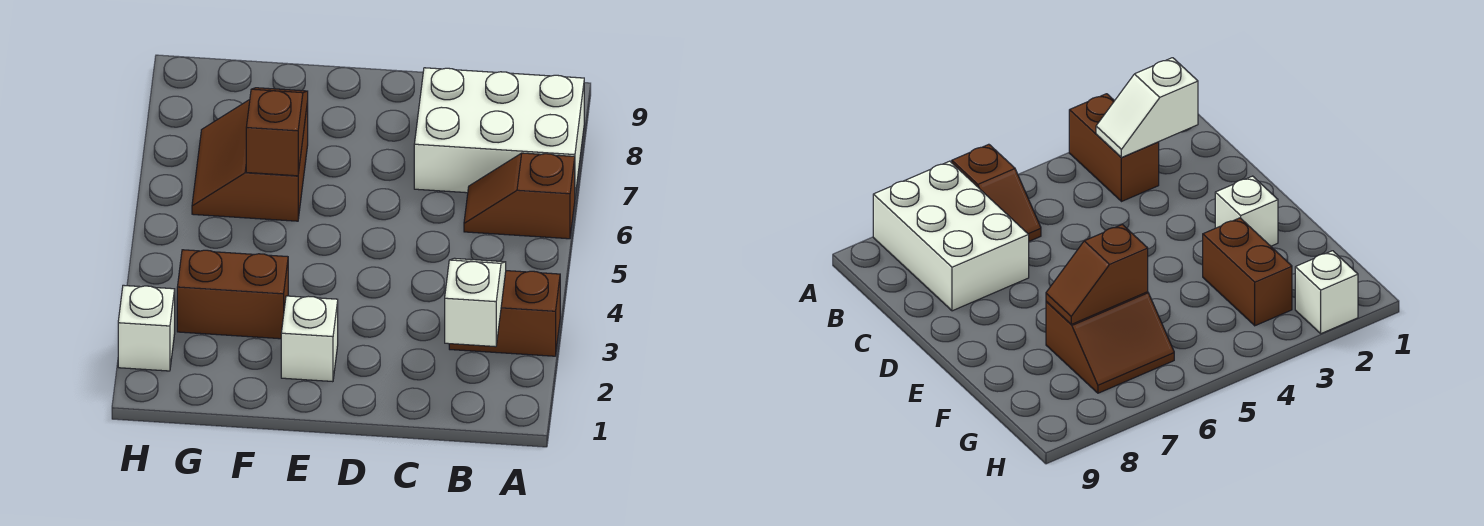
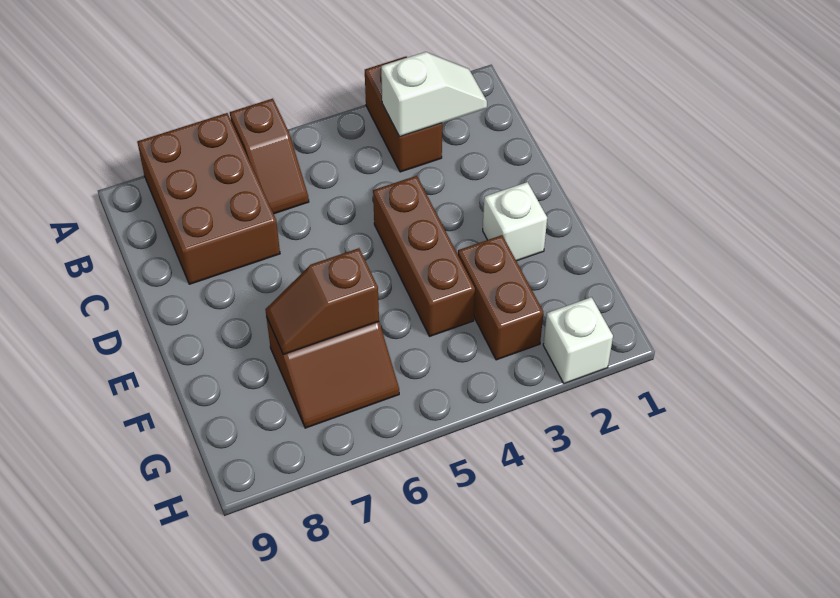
white brick A7:C8 level 1 -> brown brick A7:C8 level 1
white slope B2:B3 level 2 top 2 -> white slope B2:B3 level 2 top 3
none -> brown brick D4:F4 level 1

